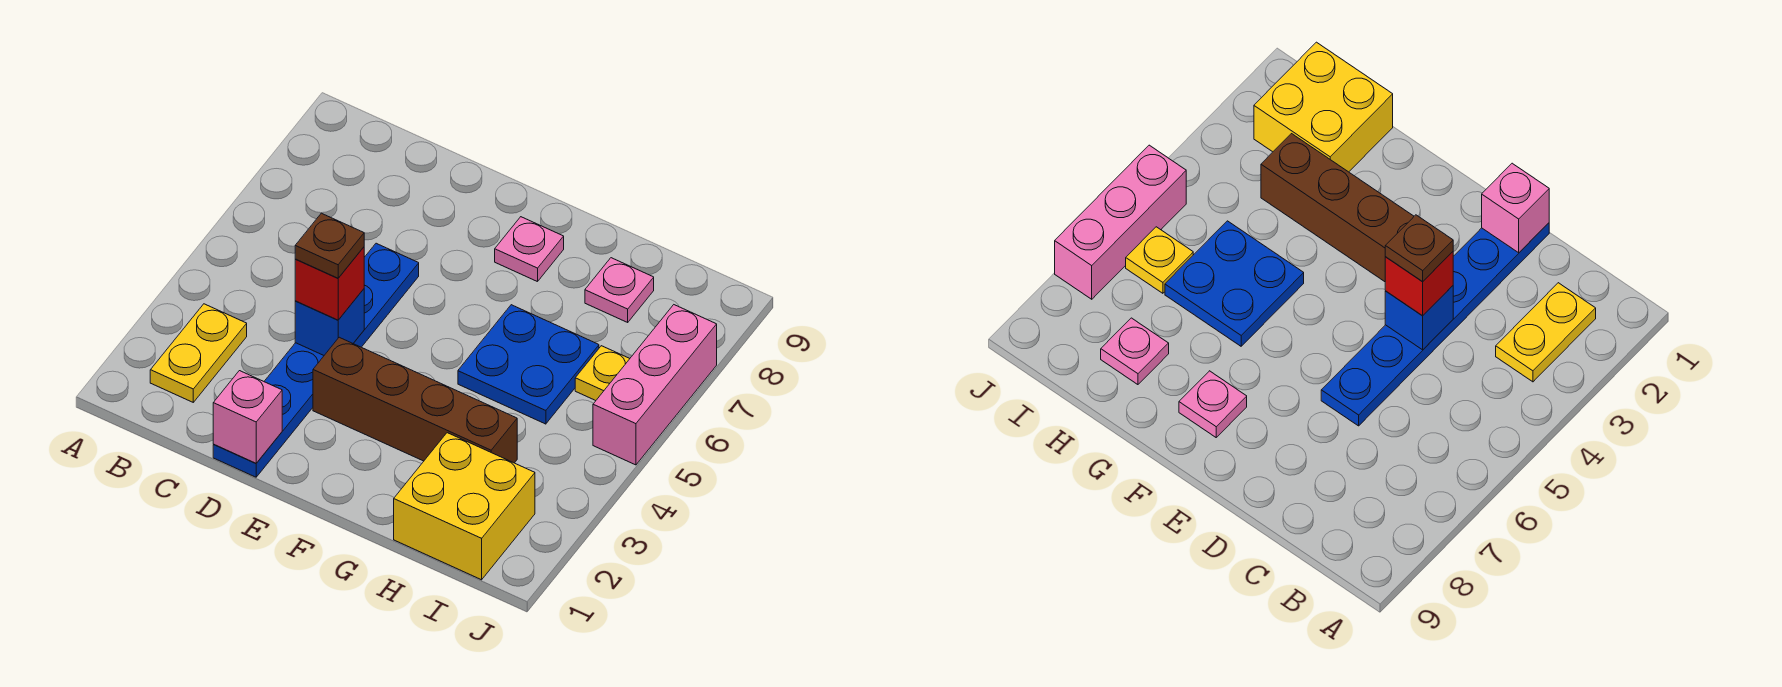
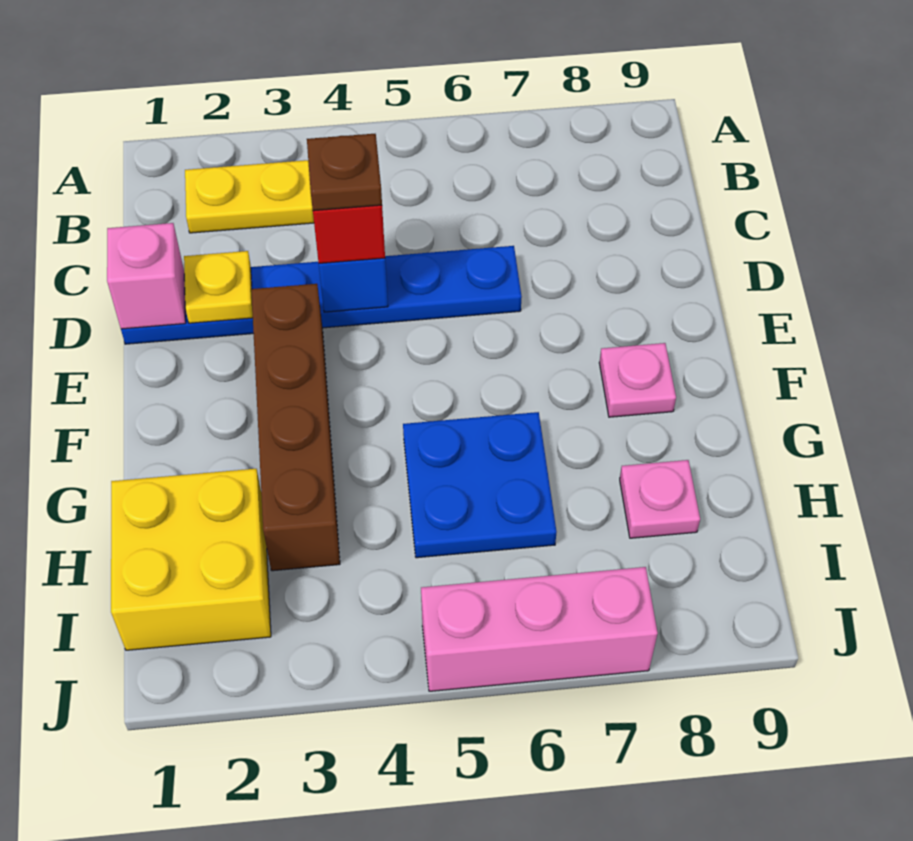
yellow plate I6 level 1 -> yellow plate D2 level 2

